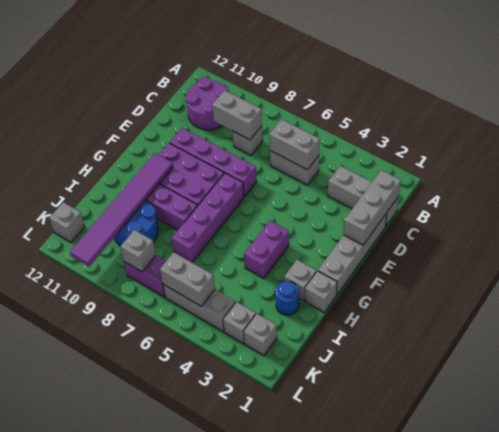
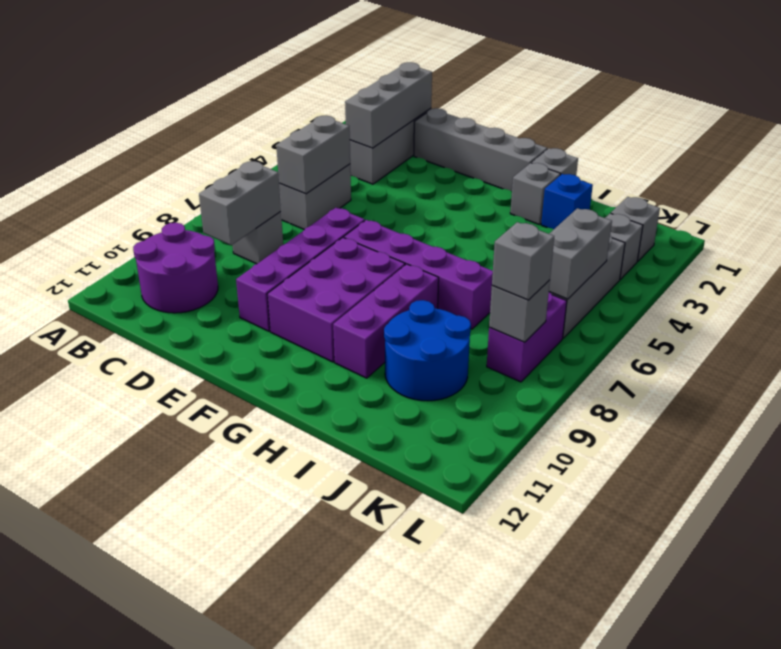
grey brick C1:E1 level 2 -> grey brick C1:C3 level 2
purple brick G4:H4 level 1 -> none
purple tile G10:L10 level 2 -> none
blue round brick I2 level 1 -> blue brick I2 level 1
grey brick K12 level 1 -> grey brick K8 level 3

